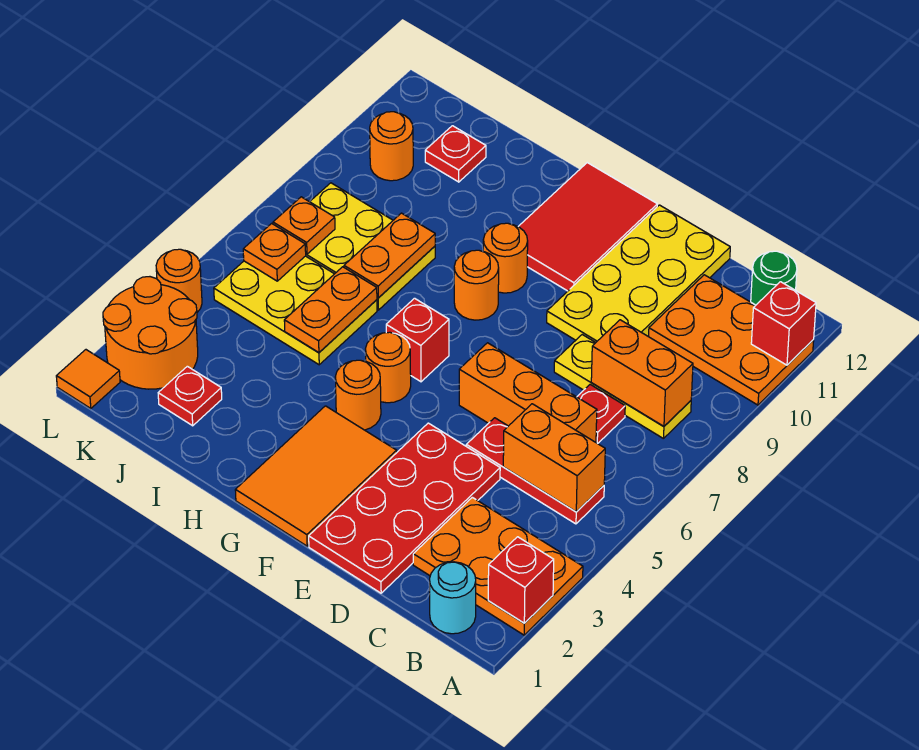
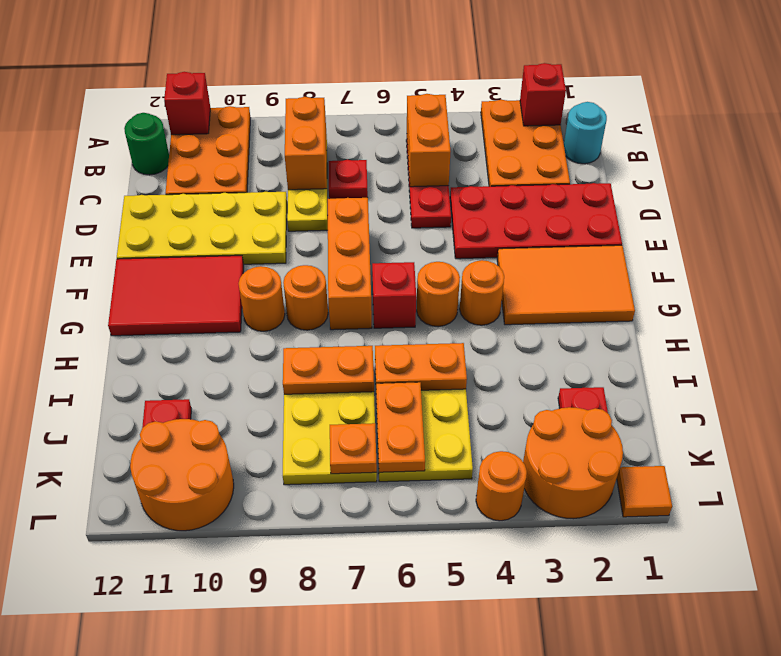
orange brick C6:E6 level 1 -> orange brick E7:G7 level 1
orange plate K6 level 2 -> orange plate J6:K6 level 2
orange round brick K10 level 1 -> orange round brick K10:L11 level 1

